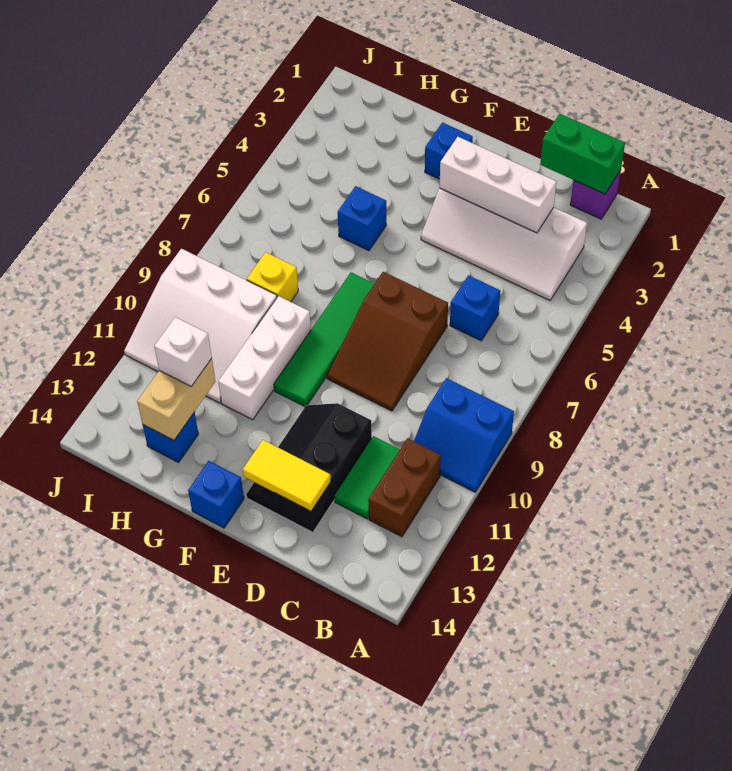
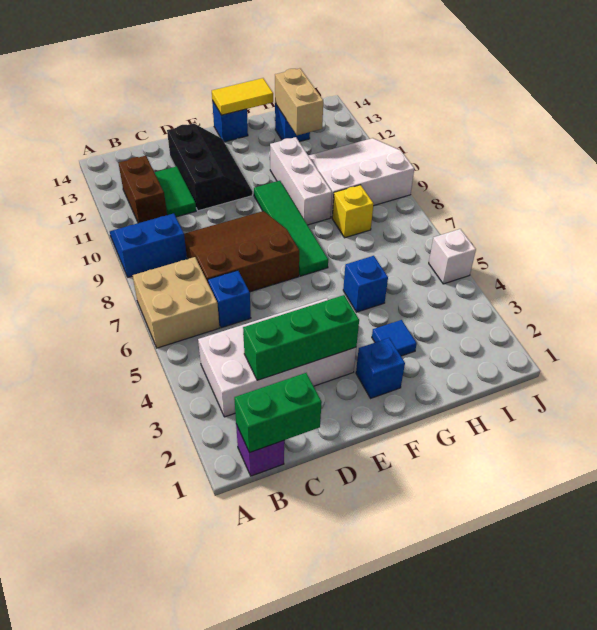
none -> tan brick A6:B7 level 1
white slope B3:E4 level 1 top 3 -> white brick B3:E4 level 1
white brick C3:E3 level 2 -> green brick C3:E3 level 2
brown slope D7:E9 level 1 top 7 -> brown slope C7:E9 level 1 top 7
yellow tile D13:E13 level 2 -> yellow tile F14:G14 level 2
none -> blue tile G3 level 1
white brick H12 level 3 -> white brick J5 level 1

